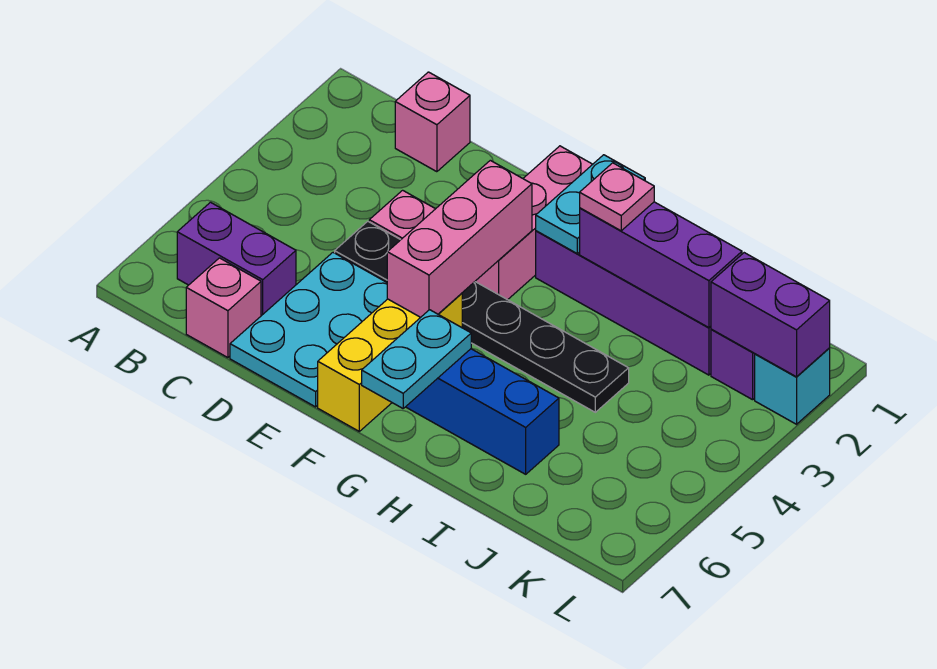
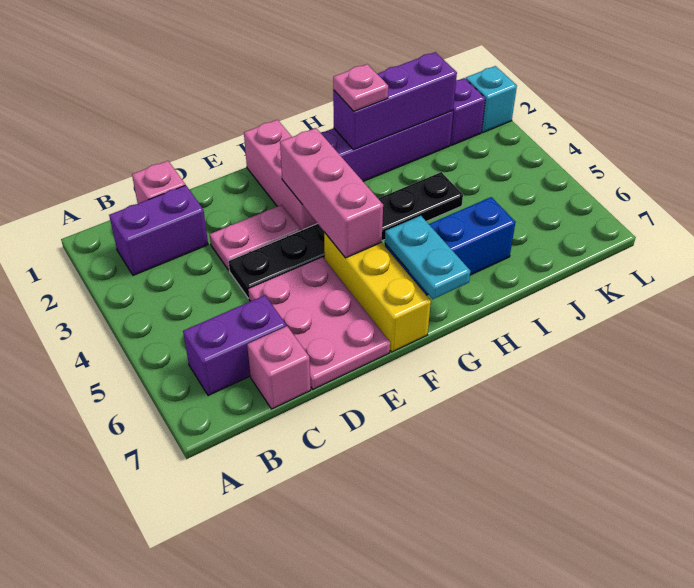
cyan plate D5:E7 level 1 -> pink plate D5:E7 level 1
cyan plate G1:G2 level 2 -> none
purple brick K2:L2 level 2 -> purple brick B2:C2 level 1

